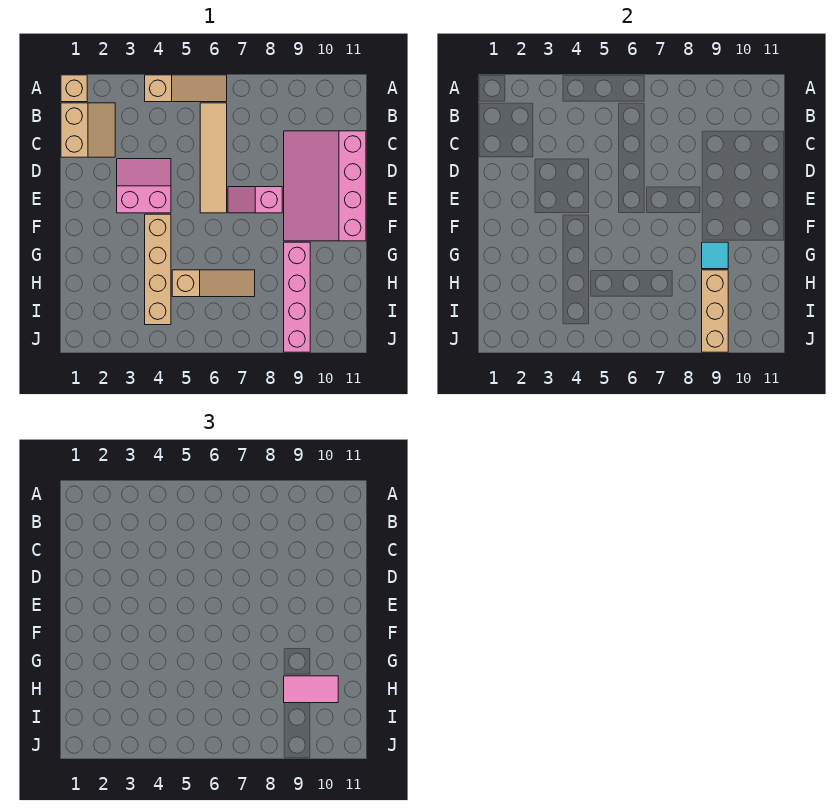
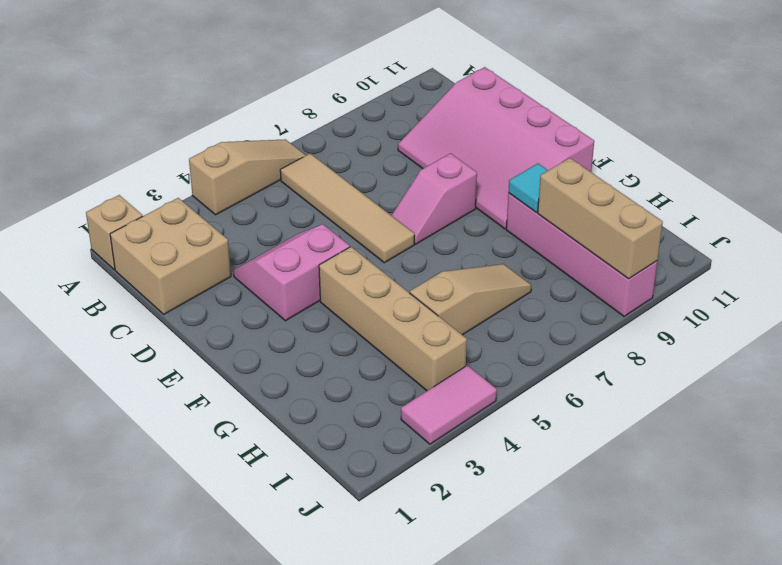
tan slope B1:C2 level 1 top 1 -> tan brick B1:C2 level 1
pink tile H9:H10 level 3 -> pink tile J3:J4 level 1

